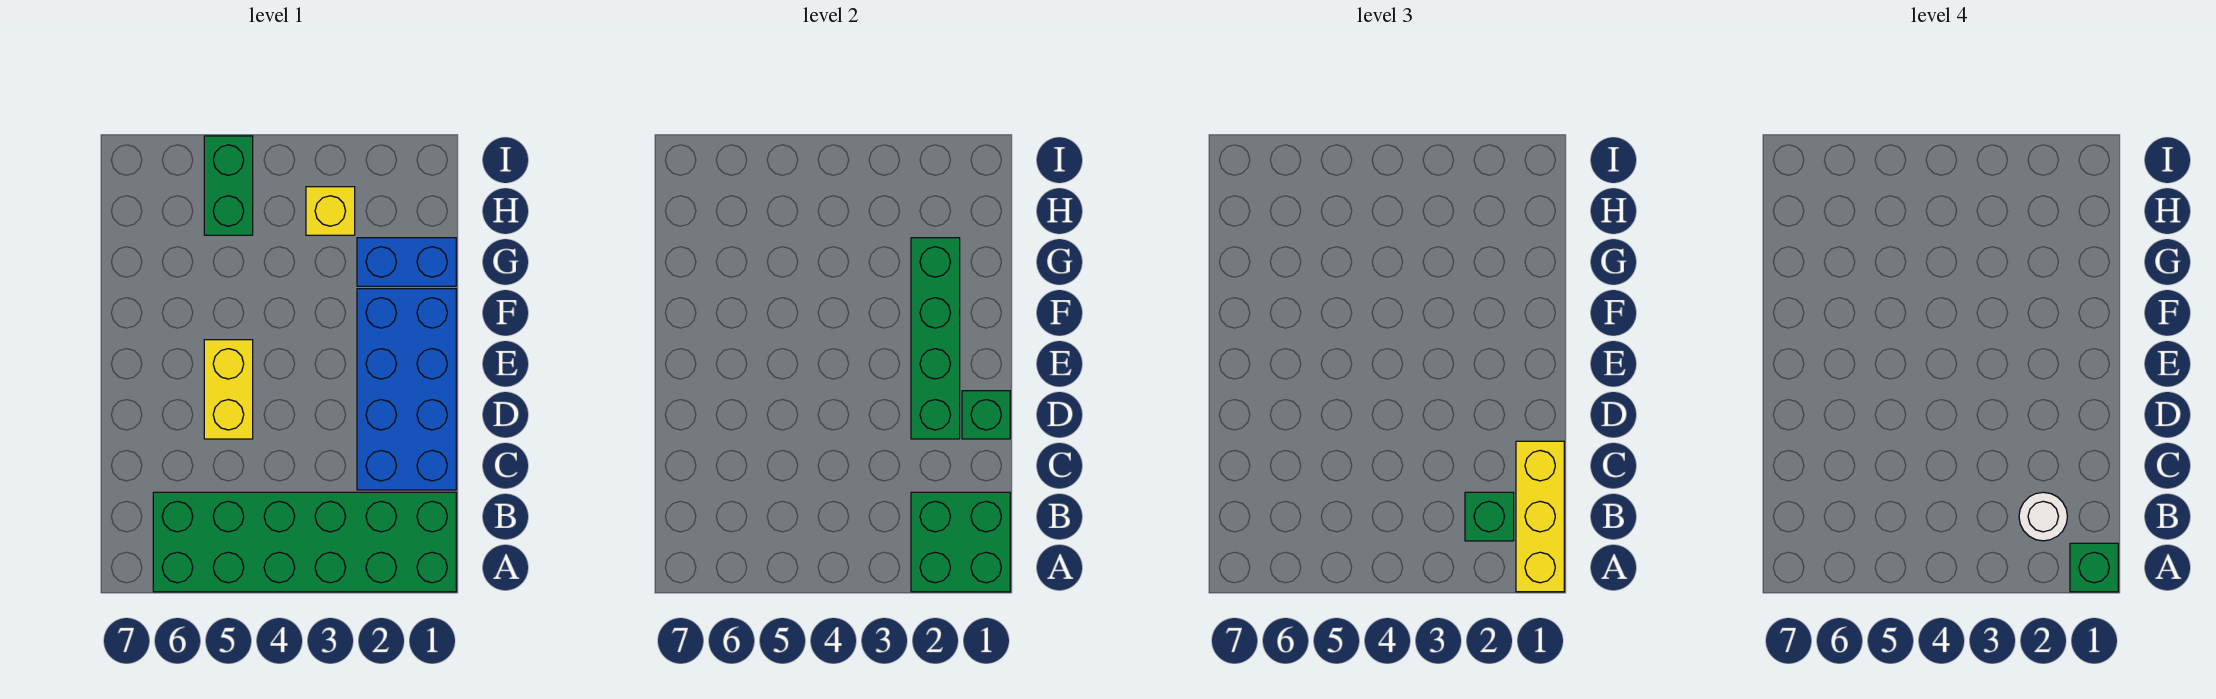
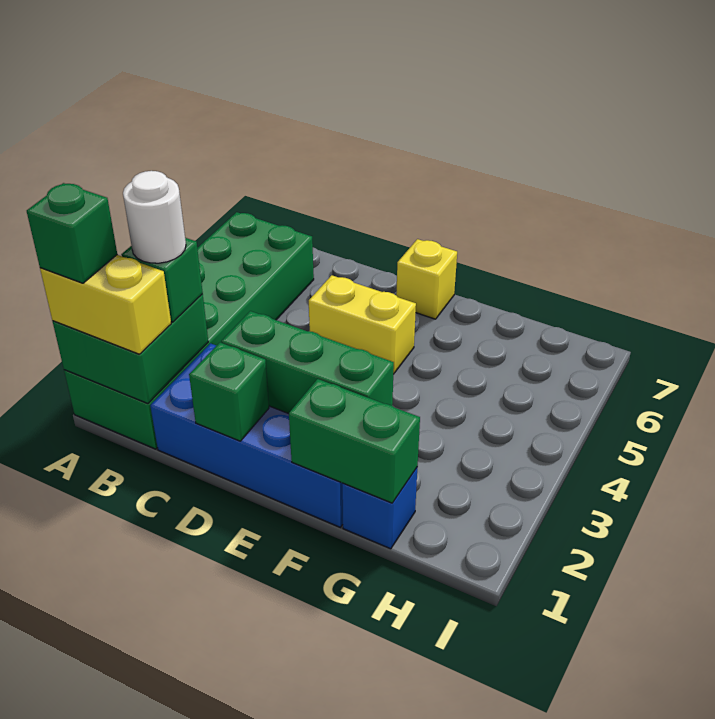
yellow brick A1:C1 level 3 -> yellow brick A1:B1 level 3
green brick D2:G2 level 2 -> green brick D2:F2 level 2
blue brick G1:G2 level 1 -> blue brick G1 level 1
yellow brick H3 level 1 -> yellow brick E7 level 1
green brick H5:I5 level 1 -> green brick F1:G1 level 2

